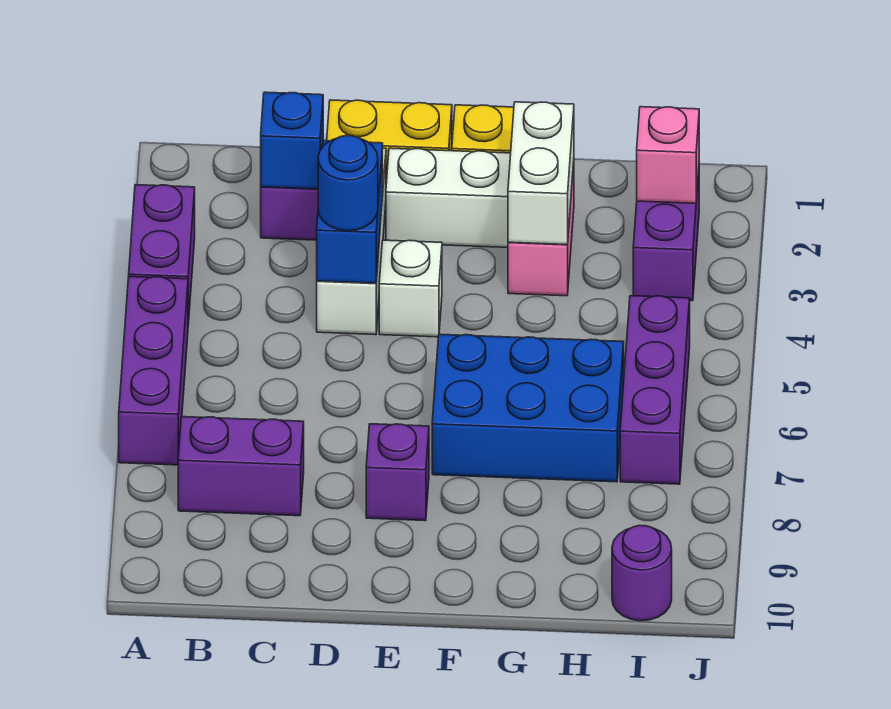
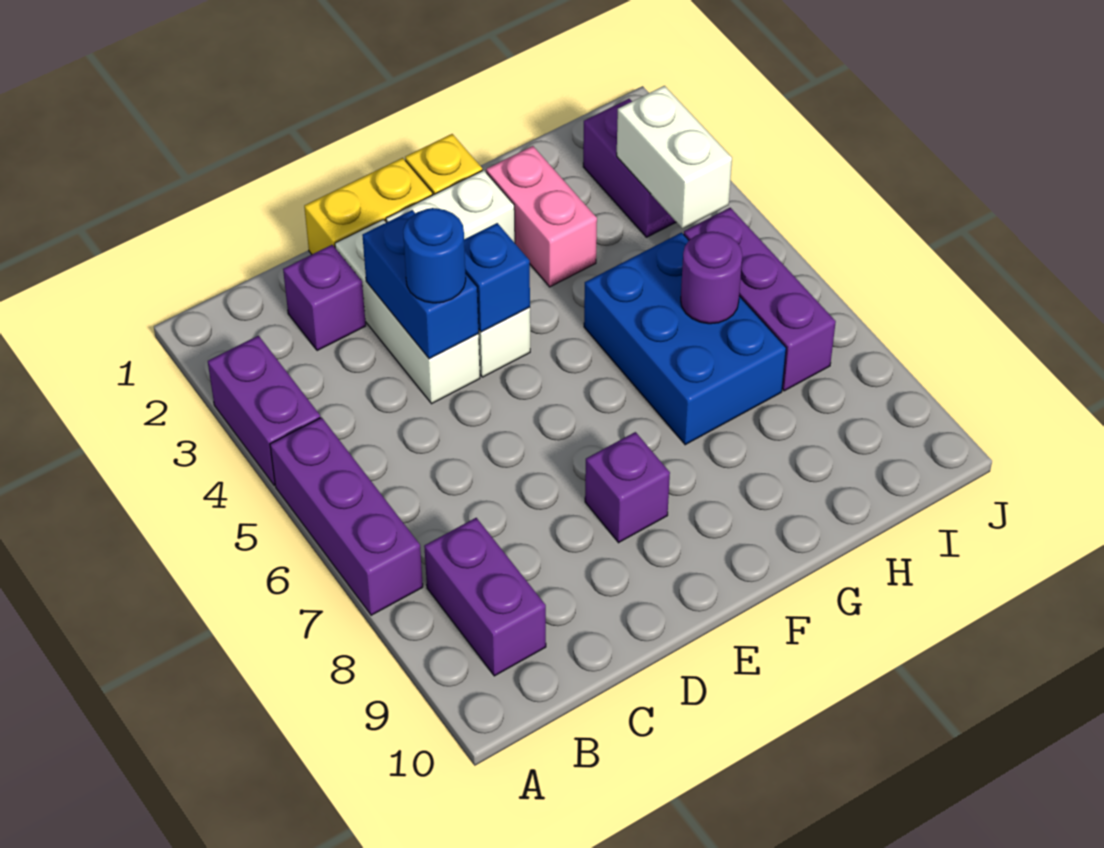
purple brick B8:C8 level 1 -> purple brick B8:B9 level 1
blue brick C2 level 2 -> blue brick E4 level 2
blue brick F6:H7 level 1 -> blue brick G5:H7 level 1
white brick G2:G3 level 2 -> white brick I3:I4 level 2
pink brick I2 level 2 -> none
purple round brick I10 level 1 -> purple round brick H6 level 2

